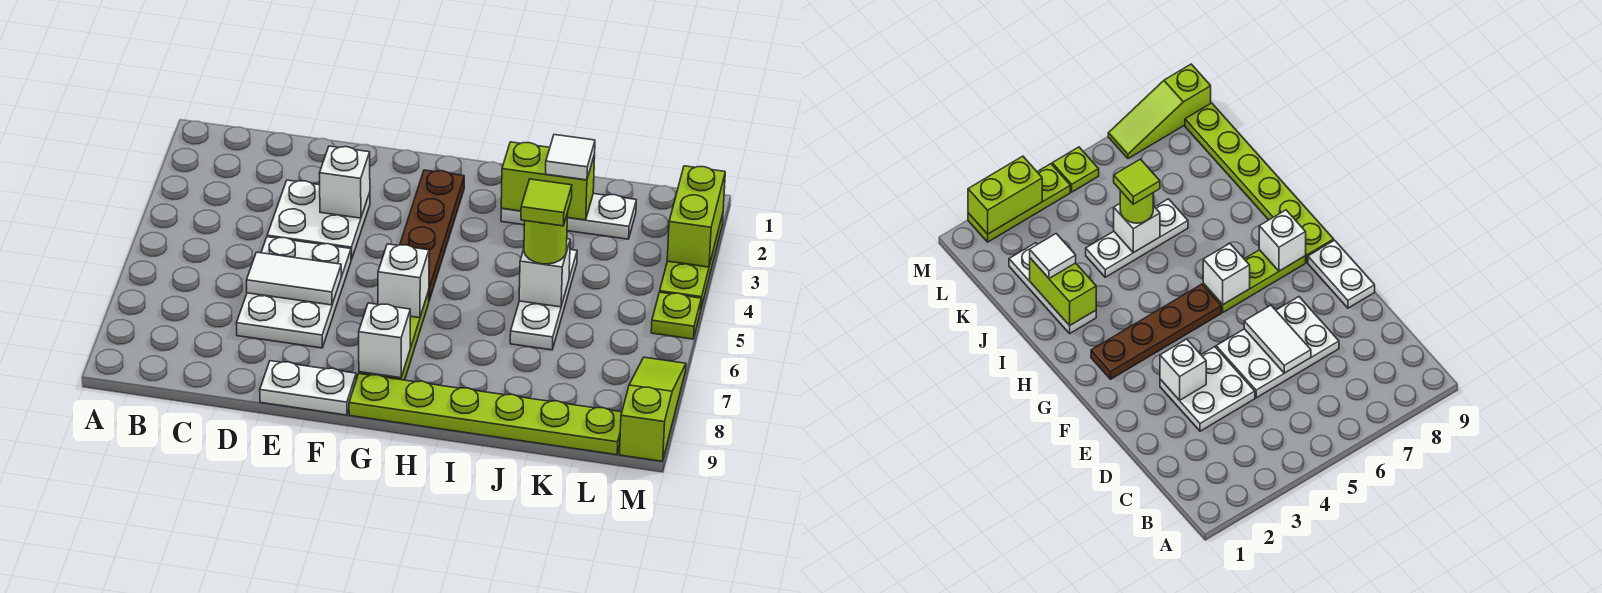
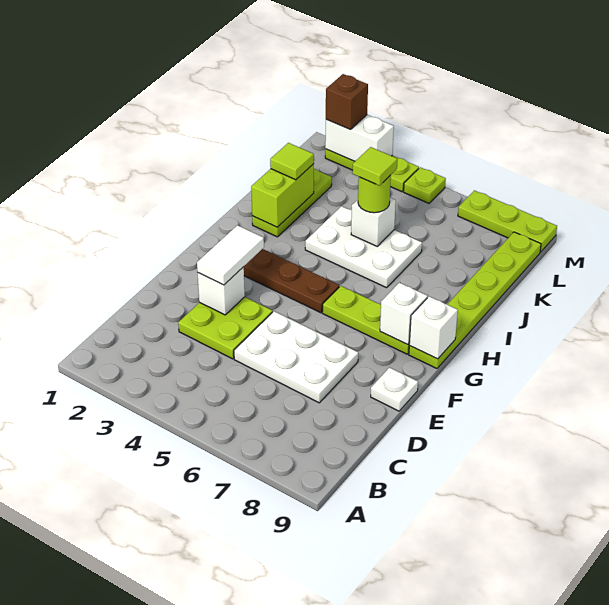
white plate D3:E4 level 1 -> lime plate D3:E4 level 1
white tile D6:E6 level 2 -> white tile E3:F3 level 3
white plate E9:F9 level 1 -> white plate E9 level 1
white brick G6 level 2 -> white brick G9 level 2
white plate I2:K2 level 1 -> lime plate I2:K2 level 1
white tile J2 level 3 -> lime tile J2 level 3
white plate J4:J6 level 1 -> white plate I4:J6 level 1
lime brick M2:M3 level 2 -> white brick M2:M3 level 2
none -> brown brick M2 level 3
lime slope M7:M9 level 1 top 9 -> lime plate M7:M9 level 1

